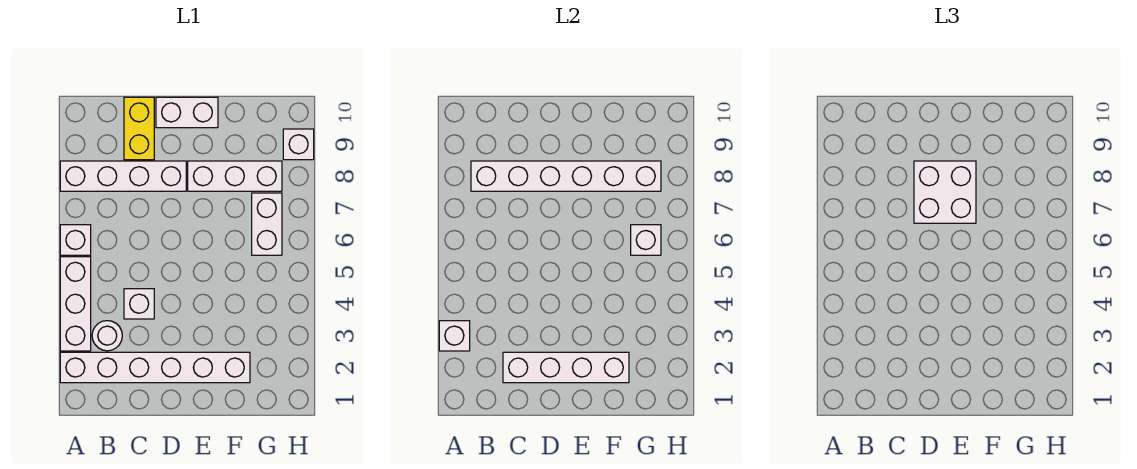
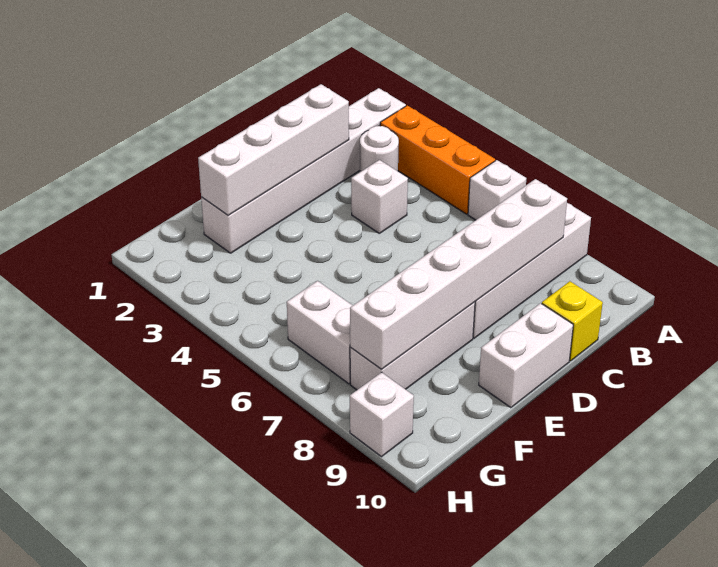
white brick A3:A5 level 1 -> orange brick A3:A5 level 1
white brick A3 level 2 -> none
yellow brick C9:C10 level 1 -> yellow brick C10 level 1
white brick D7:E8 level 3 -> none
white brick G6 level 2 -> none

